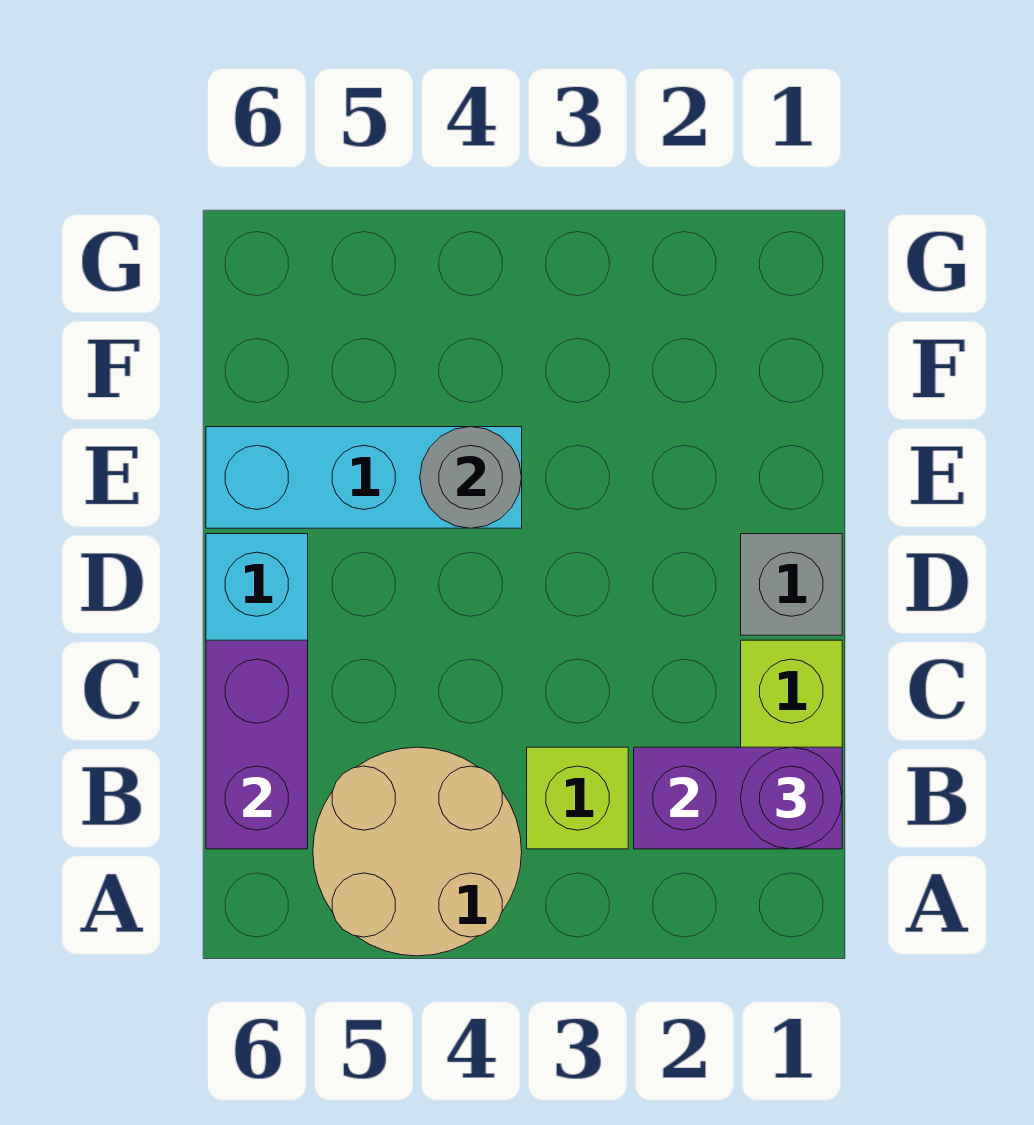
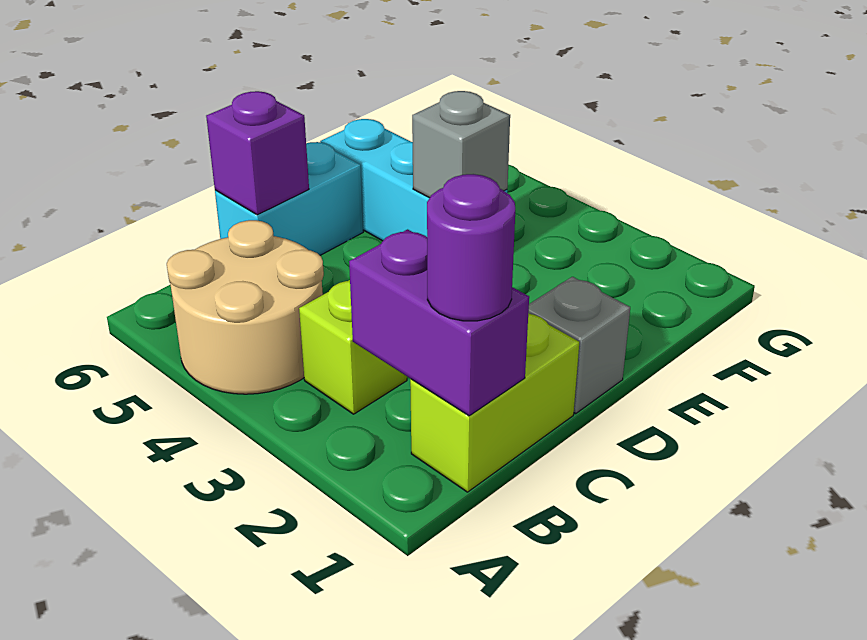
purple brick B6:C6 level 2 -> purple brick C6 level 2
grey round brick E4 level 2 -> grey brick E4 level 2

